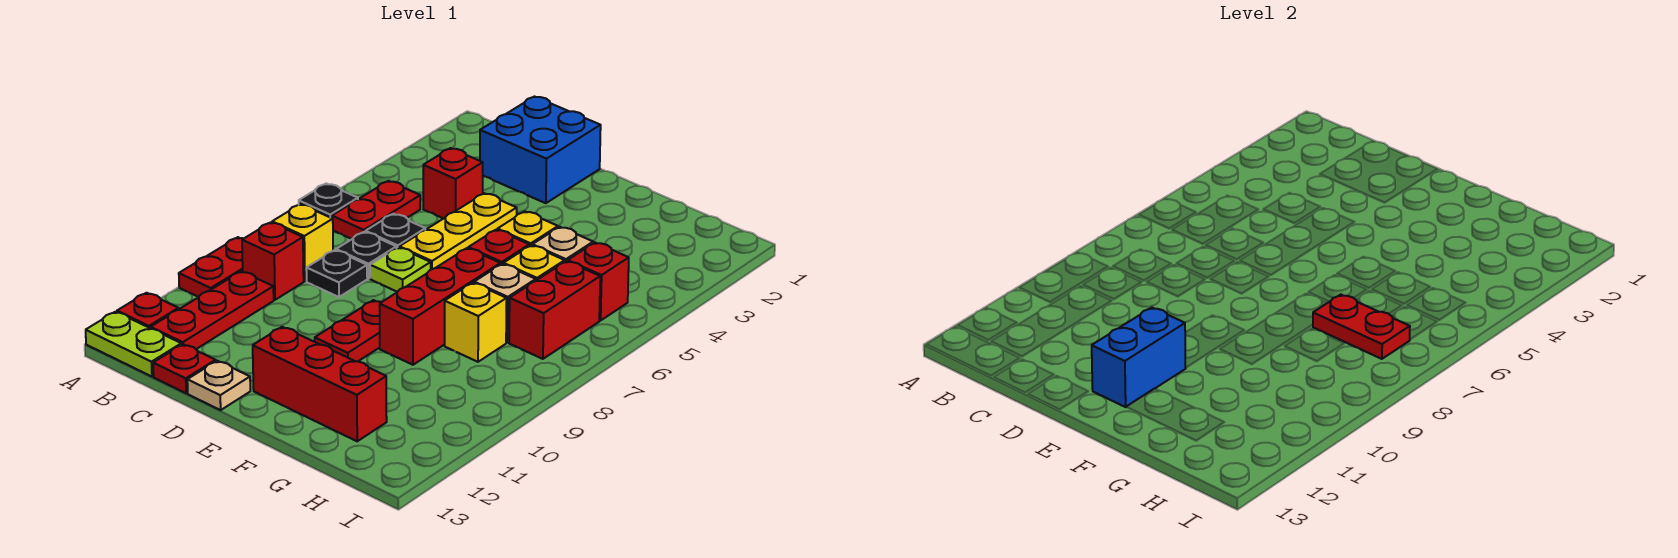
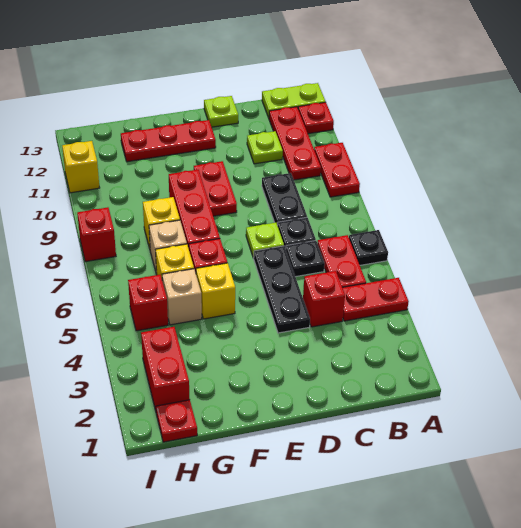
yellow brick B8 level 1 -> yellow brick I11 level 1
red brick B9 level 1 -> red brick I8 level 1
blue brick C1:D2 level 1 -> none
black plate C8 level 1 -> black plate C8:C9 level 1
none -> lime plate C11 level 1
red plate C13 level 1 -> red plate H1 level 1
yellow plate D4:D6 level 1 -> black plate D4:D6 level 1
tan plate D13 level 1 -> lime plate D13 level 1
blue brick E11:E12 level 2 -> none
red brick E12:G12 level 1 -> red plate E12:G12 level 1
red plate G7:H7 level 2 -> red plate A4:B4 level 1
red brick H6:H7 level 1 -> red brick H2:H3 level 1

